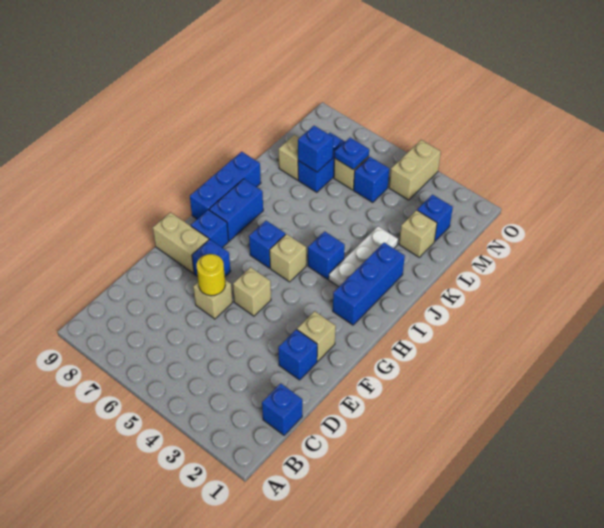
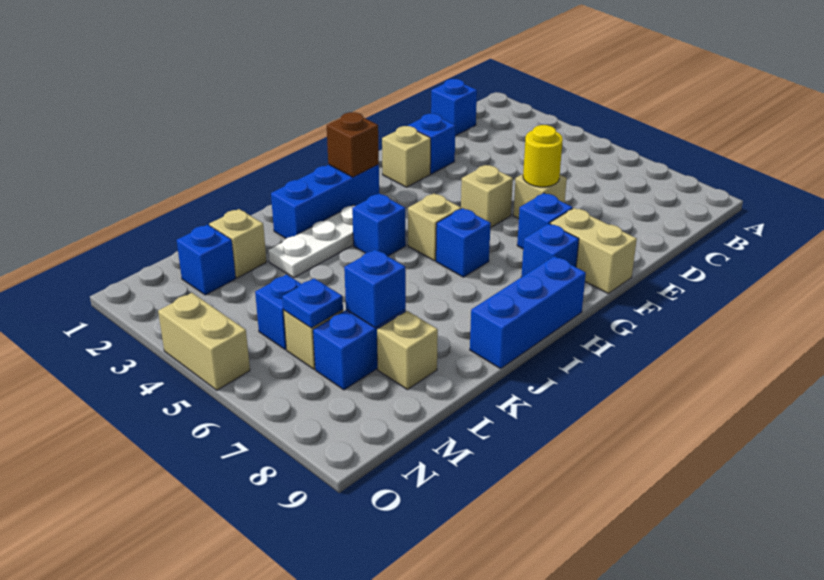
none -> brown brick H2 level 2
blue brick H8:I8 level 1 -> none
tan brick N4:O4 level 1 -> tan brick O4:O5 level 1

